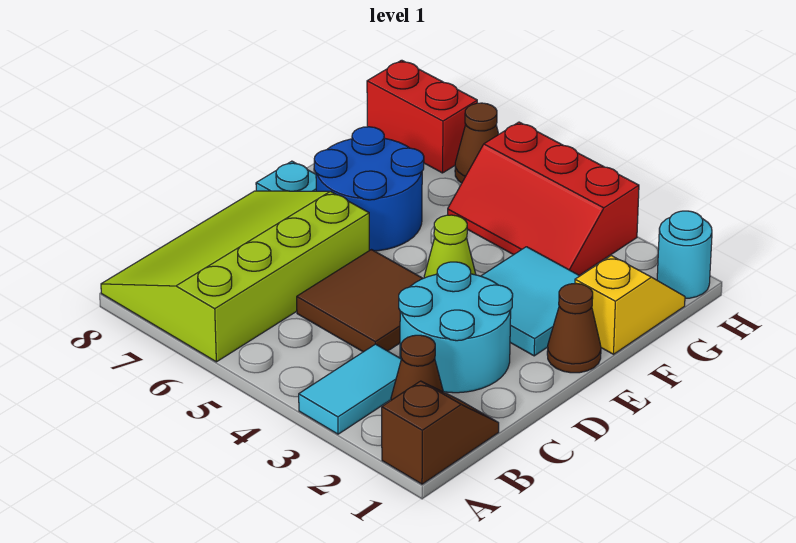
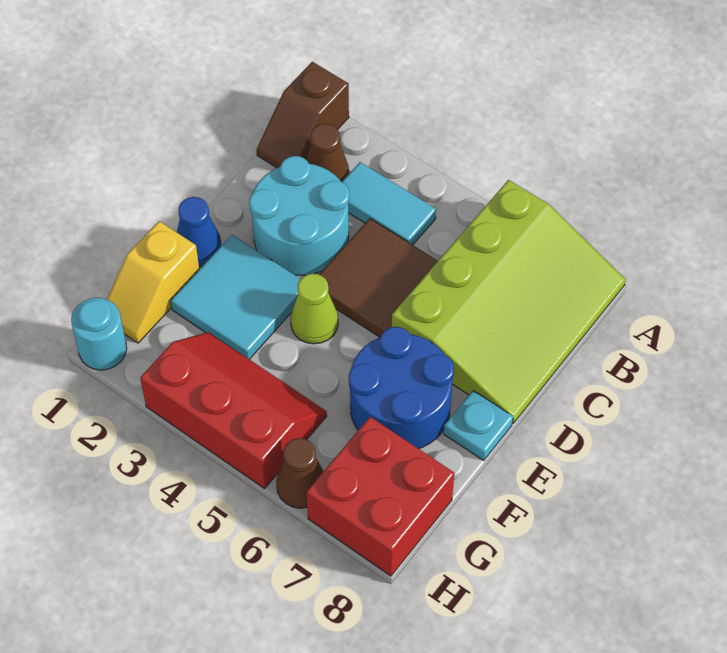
cyan tile A3:B3 level 1 -> cyan tile B3:B4 level 1
brown cone E1 level 1 -> blue cone E1 level 1
red brick H7:H8 level 1 -> red brick G7:H8 level 1

